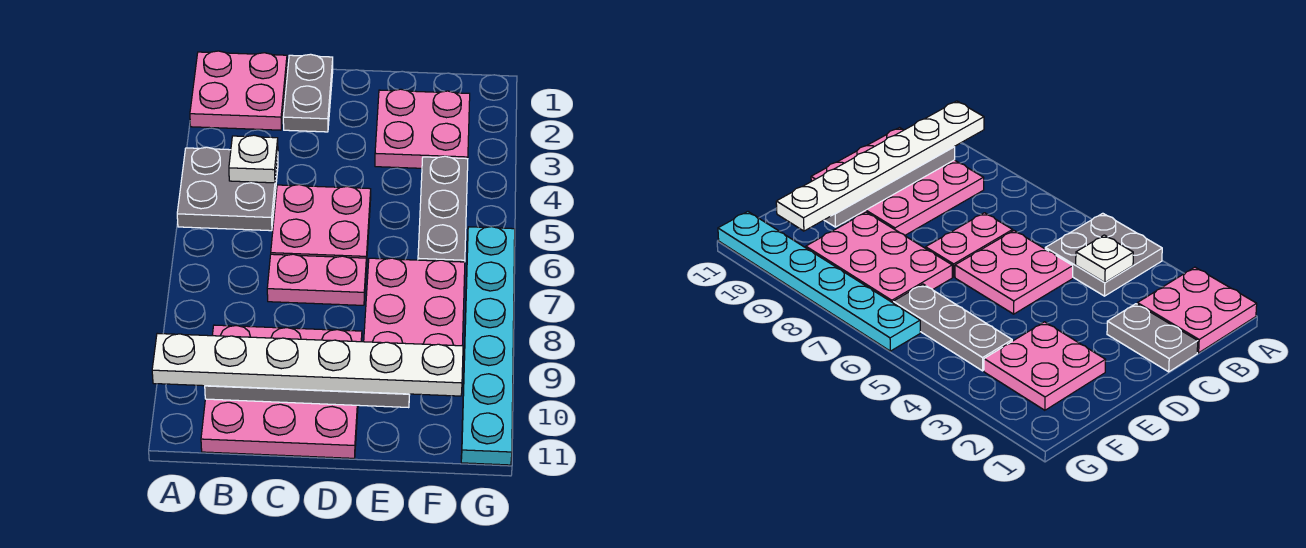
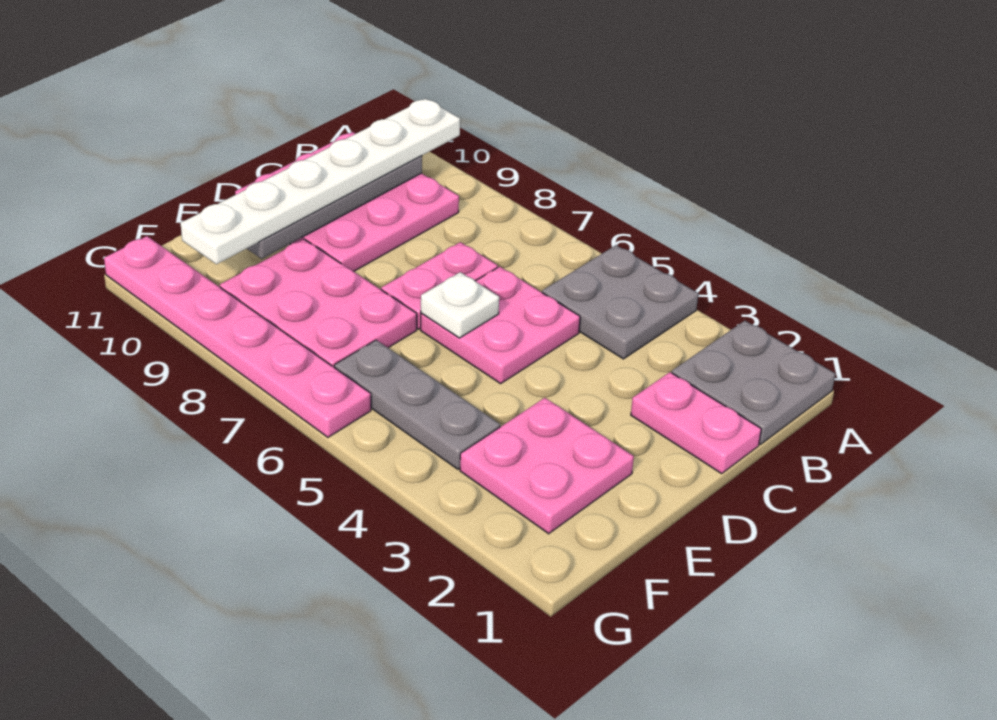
pink plate A1:B2 level 1 -> grey plate A1:B2 level 1
white plate B4 level 2 -> white plate D6 level 2
grey plate C1:C2 level 1 -> pink plate C1:C2 level 1
cyan plate G6:G11 level 1 -> pink plate G6:G11 level 1

